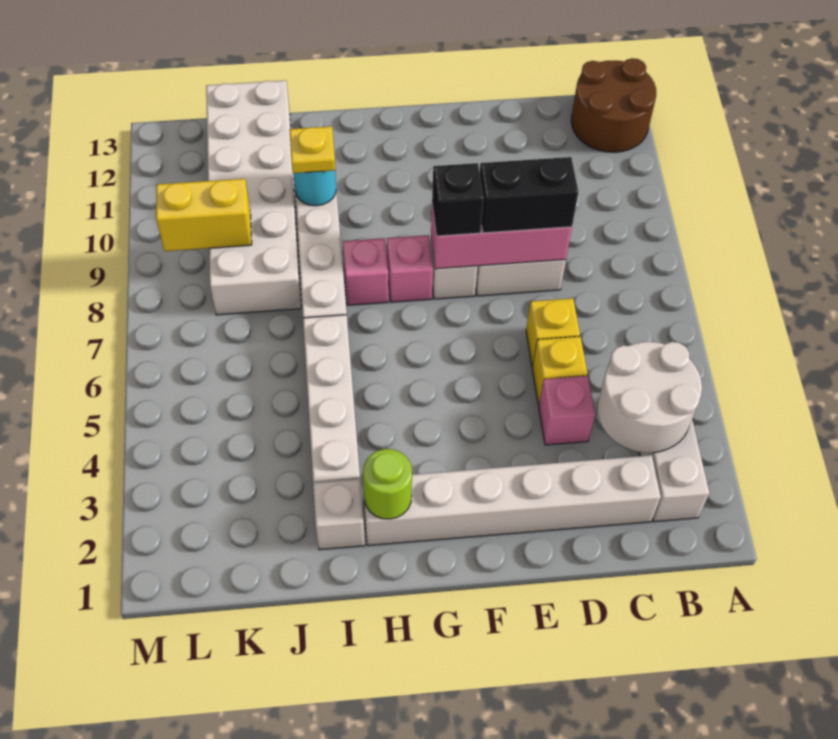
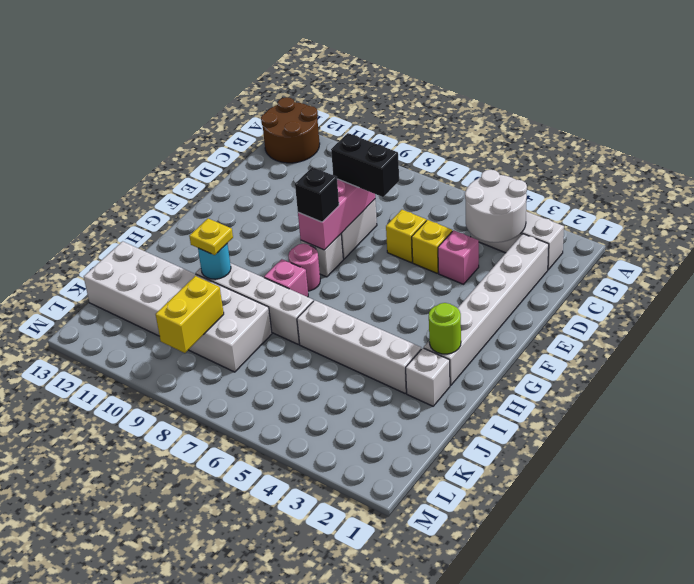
black brick D8:E8 level 3 -> black brick D7:D8 level 3
pink brick G8 level 1 -> pink round brick G8 level 1

